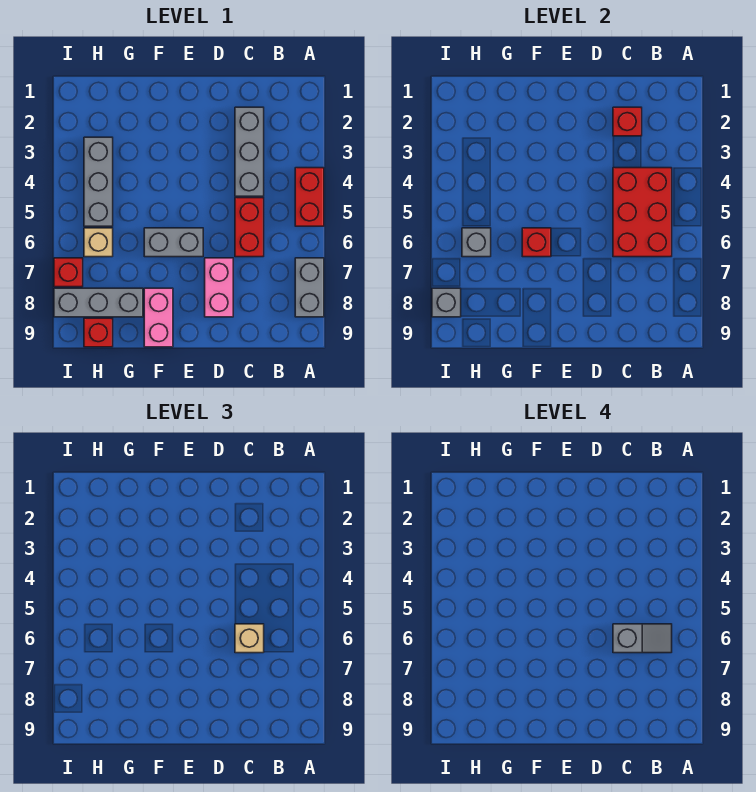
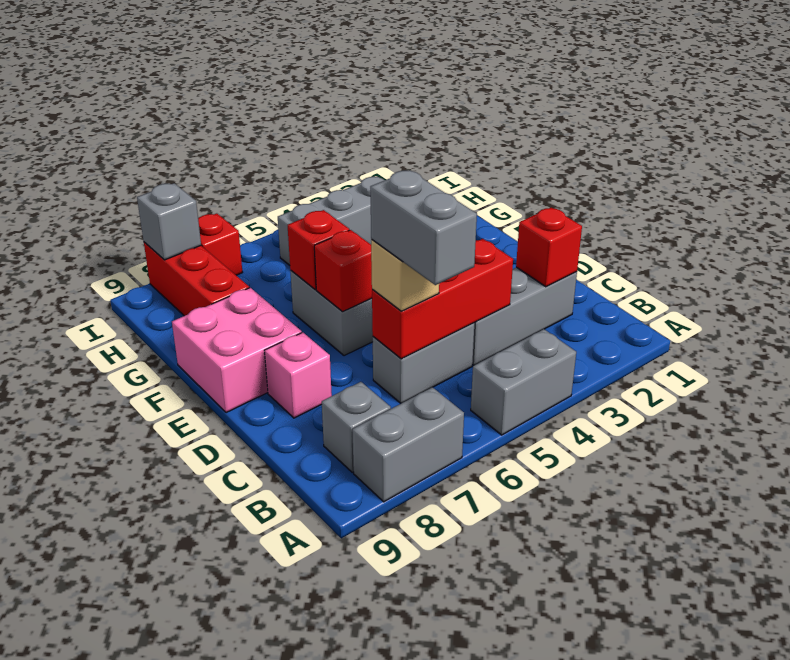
red brick A4:A5 level 1 -> grey brick A4:A5 level 1
red brick B4:C6 level 2 -> red brick C4:C6 level 2
grey slope B6:C6 level 4 top C -> grey brick B6:C6 level 4
red brick C5:C6 level 1 -> grey brick C5:C6 level 1
pink brick D7:D8 level 1 -> pink brick D8 level 1
pink brick F8:F9 level 1 -> pink brick E8:F9 level 1
grey brick G8:I8 level 1 -> red brick G8:I8 level 1
tan brick H6 level 1 -> none
grey brick H6 level 2 -> grey brick B8 level 1
red brick H9 level 1 -> red brick E6 level 2

